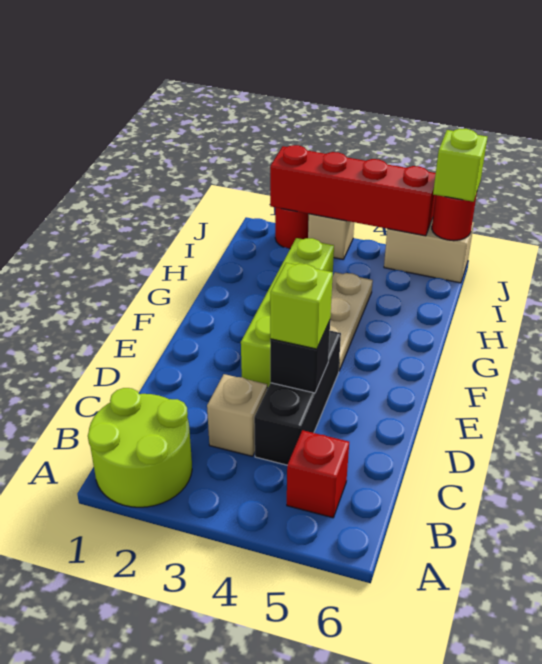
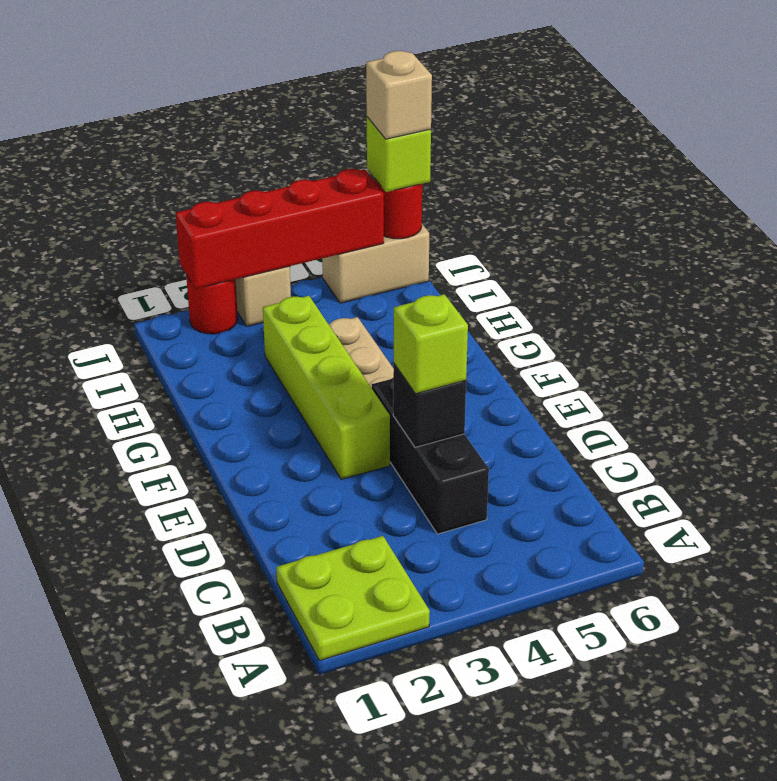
lime round brick A1:B2 level 1 -> lime plate A1:B2 level 1
red brick B5 level 1 -> none
tan brick C3 level 1 -> tan brick J6 level 4

